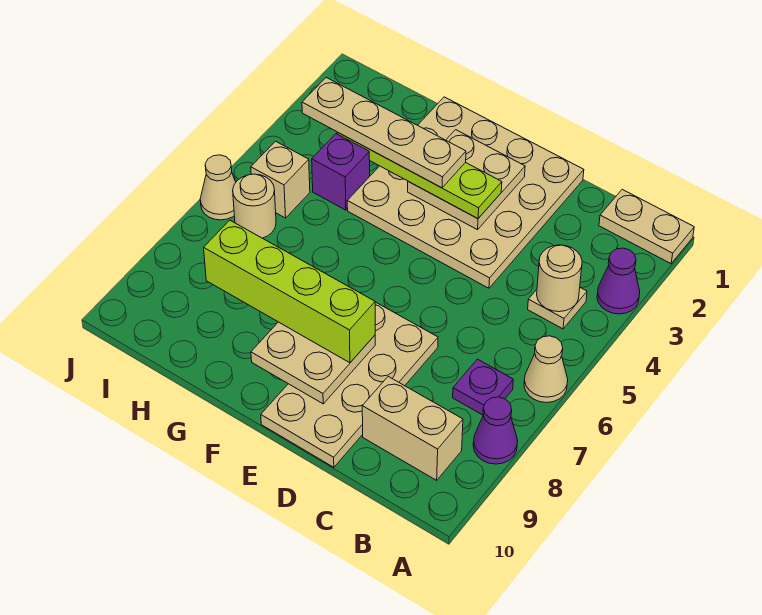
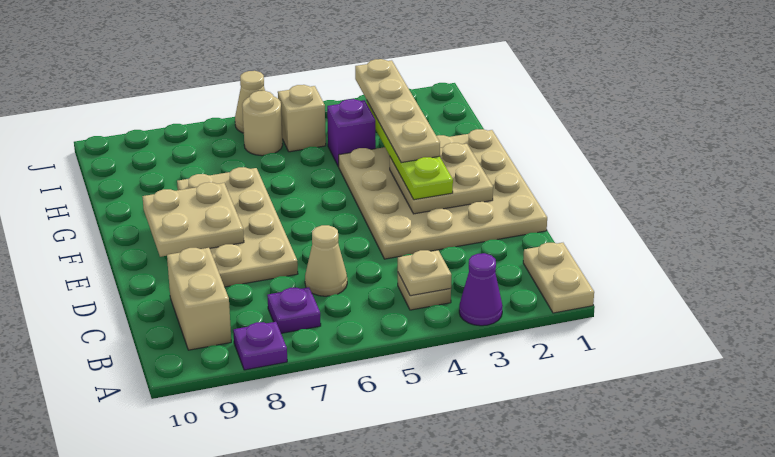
tan cone A6 level 1 -> tan cone C6 level 1
purple cone A8 level 1 -> purple plate A8 level 1
tan round brick B4 level 2 -> tan plate B4 level 2
tan plate D7:E10 level 1 -> tan plate D7:G8 level 1
lime brick E8:H8 level 3 -> none

